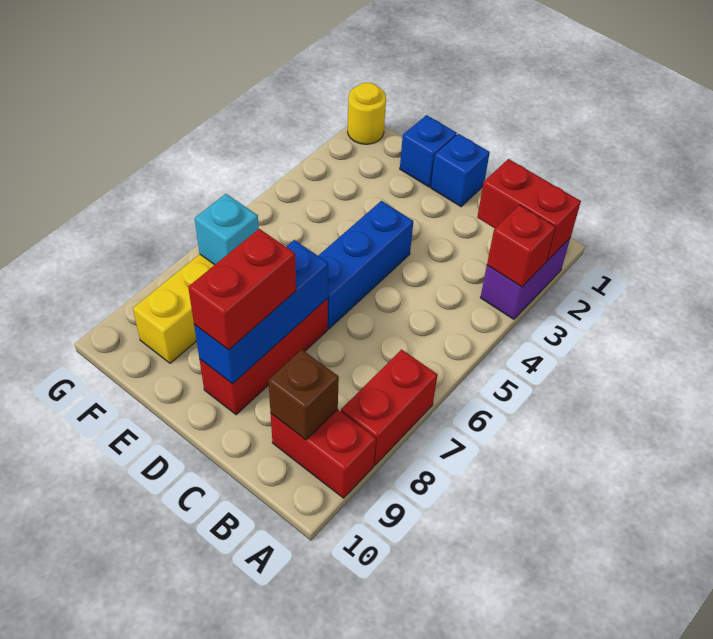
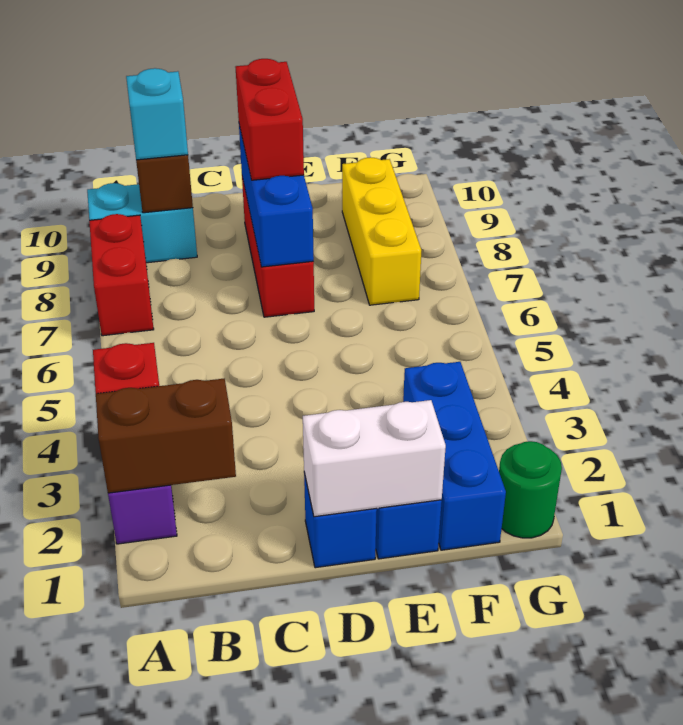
red brick A2:B2 level 2 -> brown brick A2:B2 level 2
red brick A9:B9 level 1 -> cyan brick A9:B9 level 1
none -> white brick D1:E1 level 2
blue brick D4:D6 level 1 -> blue brick F1:F3 level 1
cyan brick F7 level 2 -> cyan brick B9 level 3
yellow round brick G1 level 1 -> green round brick G1 level 1

